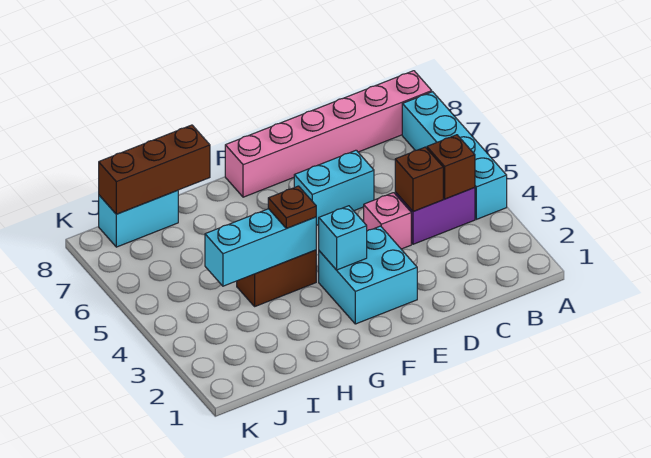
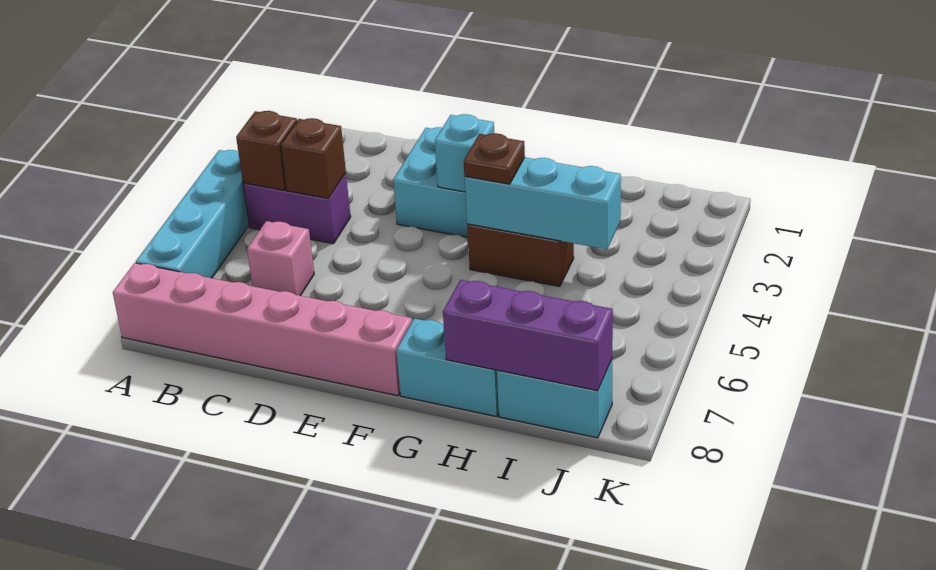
pink brick D4 level 1 -> pink brick C6 level 1
cyan brick D6:E6 level 1 -> cyan brick G8:H8 level 1
brown brick H8:J8 level 2 -> purple brick H8:J8 level 2

